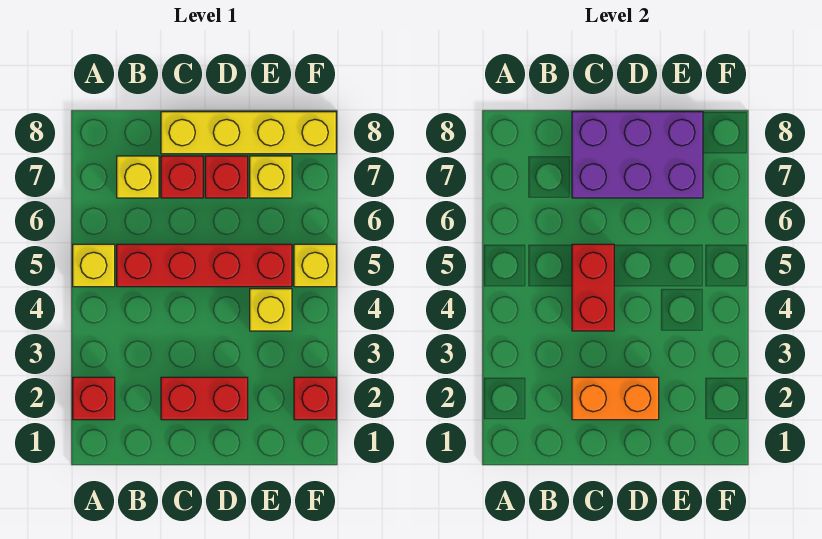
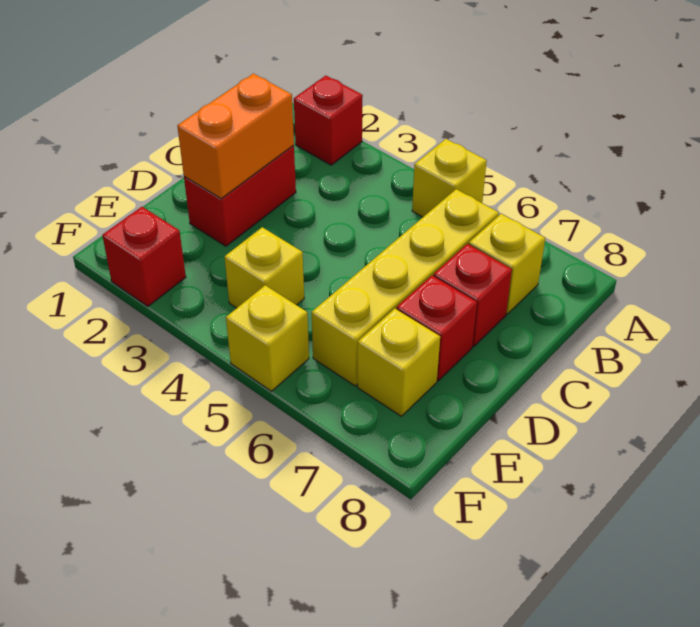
red brick B5:E5 level 1 -> none
red brick C4:C5 level 2 -> none
purple brick C7:E8 level 2 -> none
yellow brick C8:F8 level 1 -> yellow brick B6:E6 level 1

